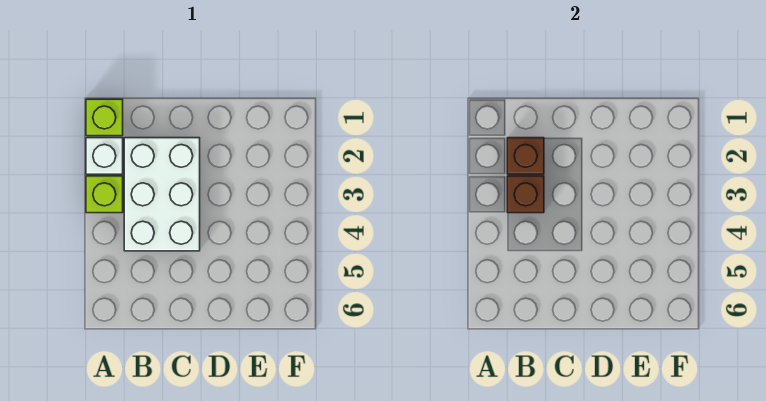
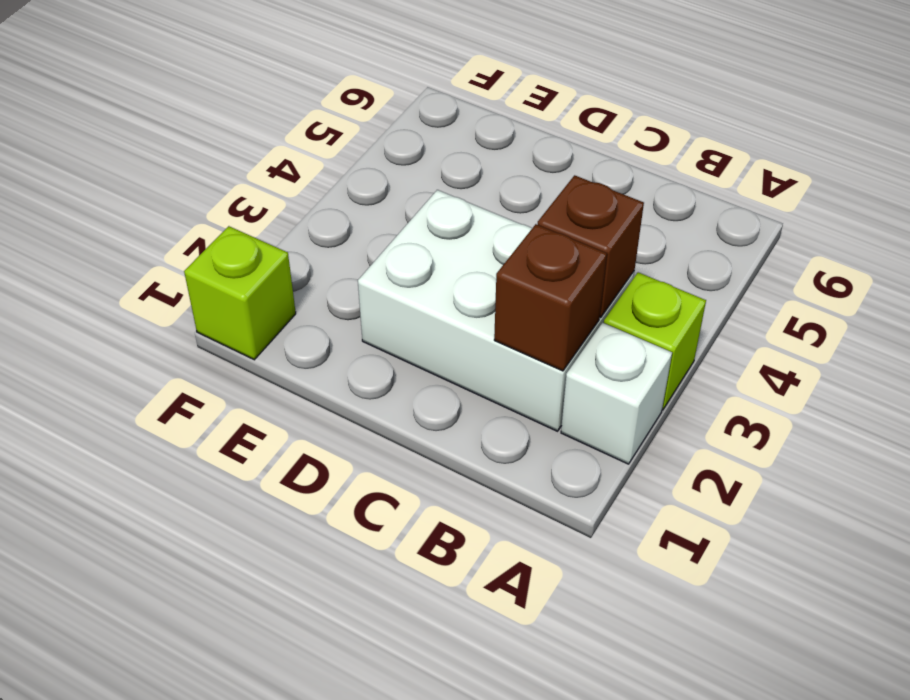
lime brick A1 level 1 -> lime brick F1 level 1
white brick B2:C4 level 1 -> white brick B2:D3 level 1

